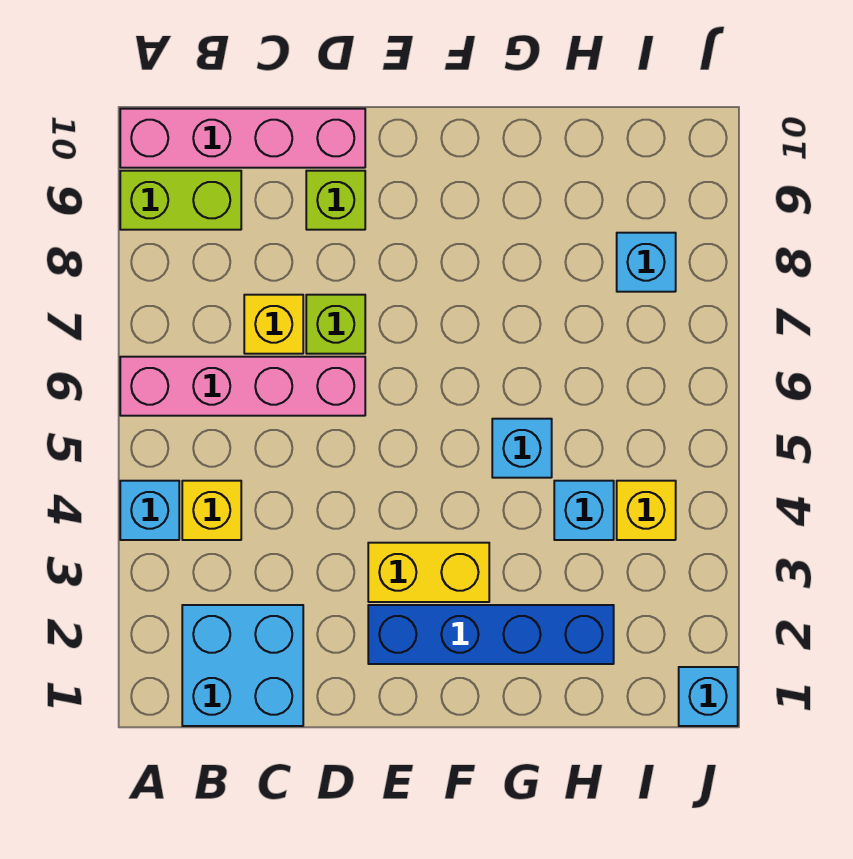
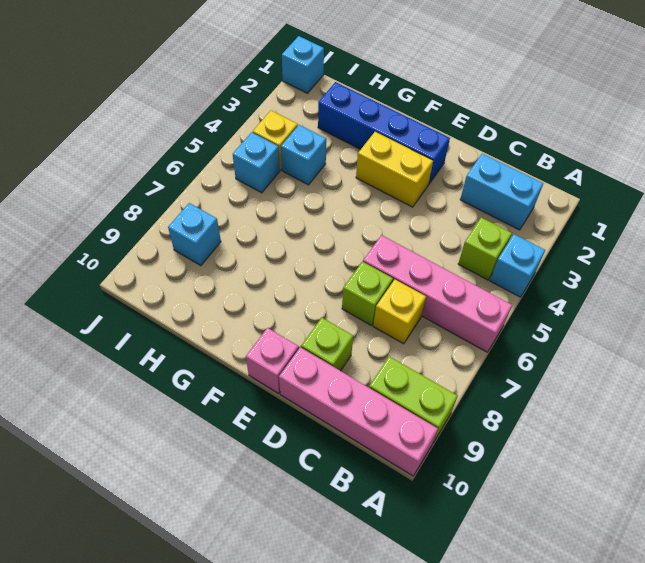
cyan brick B1:C2 level 1 -> cyan brick B2:C2 level 1
yellow brick B4 level 1 -> lime brick B4 level 1
none -> pink brick E10 level 1
cyan brick G5 level 1 -> cyan brick I5 level 1

